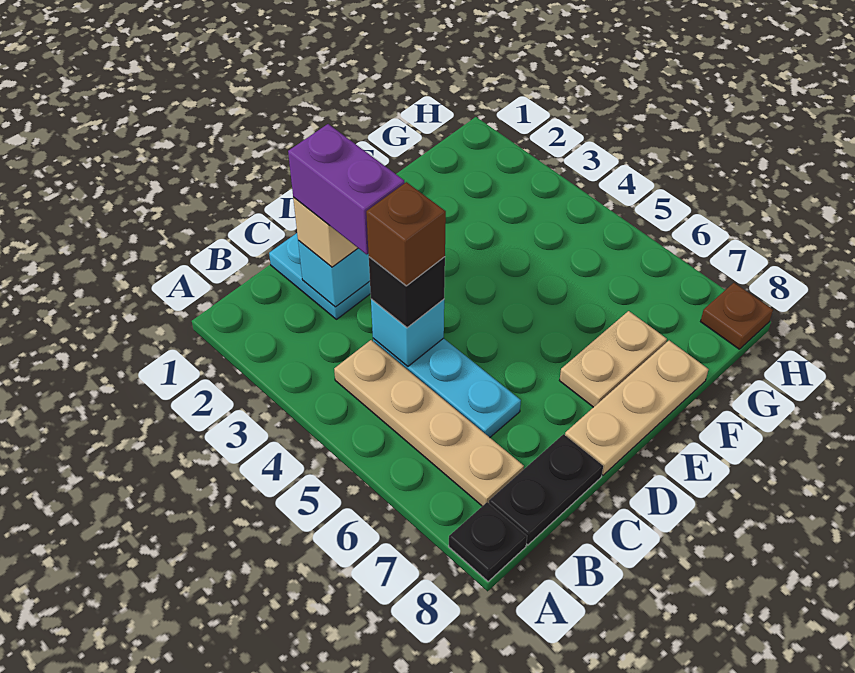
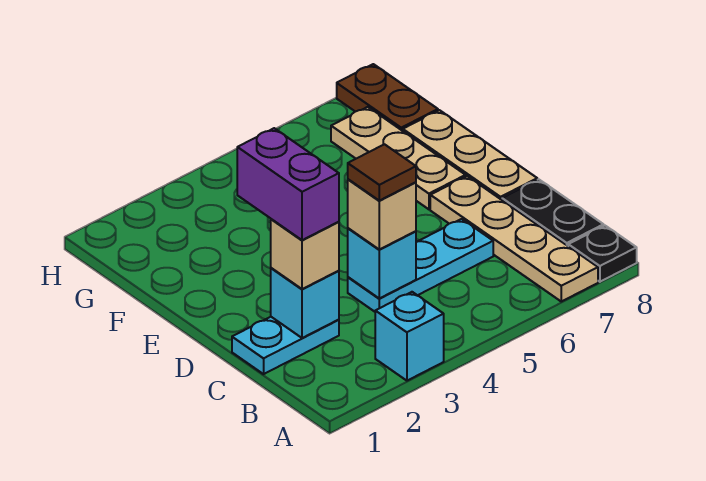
none -> cyan brick A3 level 1
tan plate B4:B7 level 1 -> tan plate A7:D7 level 1
purple brick C2:C3 level 4 -> purple brick C2:D2 level 4
black brick C4 level 3 -> tan brick C4 level 3
brown brick C4 level 4 -> brown tile C4 level 4
tan plate E7:F7 level 1 -> tan plate E7:G7 level 1
brown plate H8 level 1 -> brown plate G8:H8 level 1

